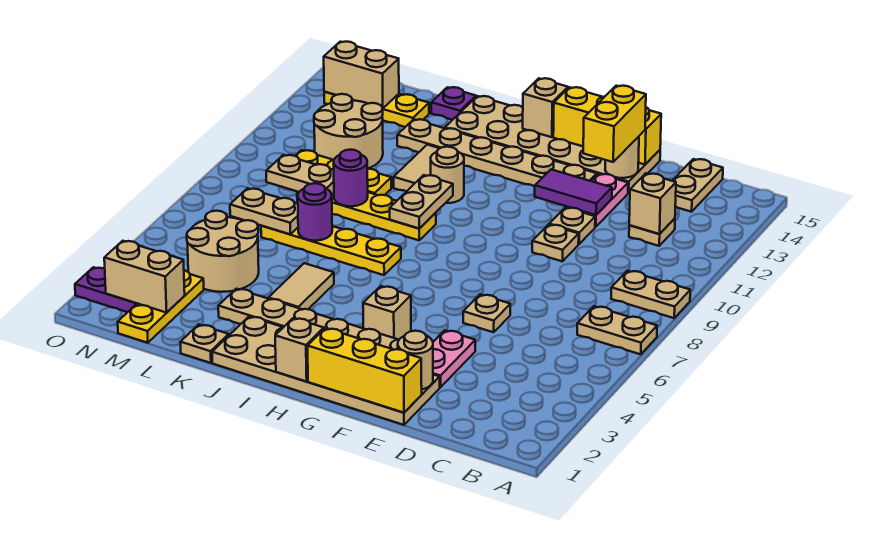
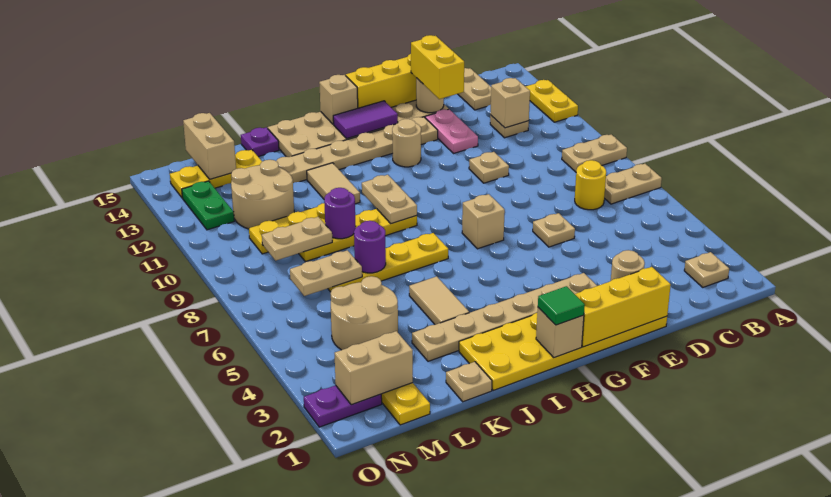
none -> yellow plate A12:A13 level 1
none -> yellow round brick C7 level 1
tan plate E1:J2 level 1 -> yellow plate E1:J2 level 1
pink plate E3:E4 level 1 -> none
tan plate E11 level 1 -> tan plate B2 level 1
purple tile E12:F12 level 2 -> purple tile G14:H14 level 2
tan brick G4 level 1 -> tan brick G7 level 1
none -> green tile H1 level 3
tan round brick I11 level 1 -> tan round brick G12 level 1
tan brick M14:N14 level 2 -> tan brick M14:M15 level 2
none -> green plate N12:N13 level 1

